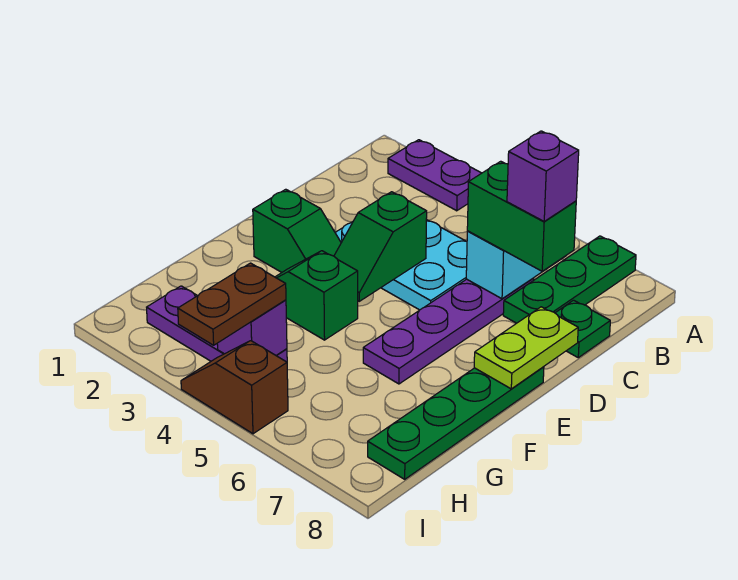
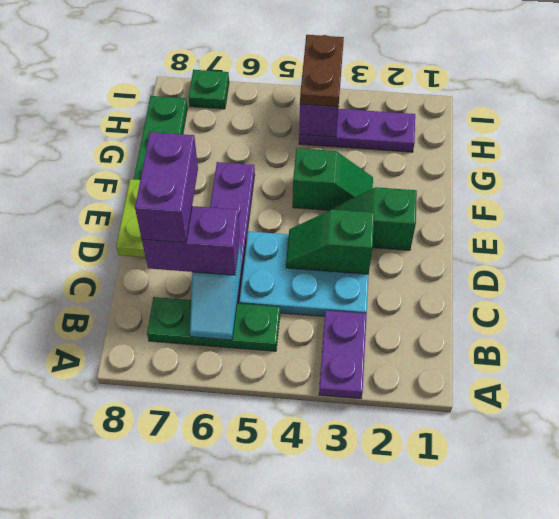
purple plate A2:A3 level 1 -> purple plate A3:B3 level 1
green plate A7:C7 level 1 -> green plate B5:B7 level 1
green brick C6:C7 level 3 -> purple brick C6:C7 level 3
purple brick C7 level 4 -> purple brick C7:D7 level 4
green plate C8 level 1 -> green plate I7 level 1
green slope D4:E4 level 2 top D -> green slope D3:D4 level 2 top 3
brown slope I4:I5 level 1 top 5 -> none

